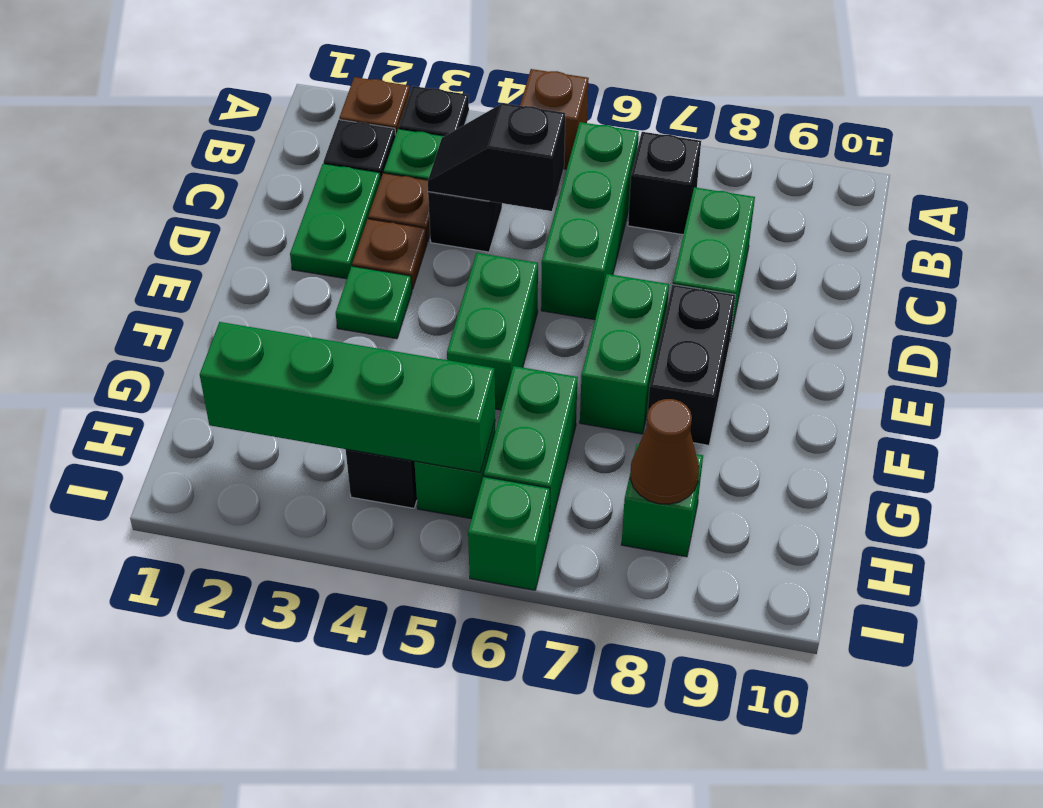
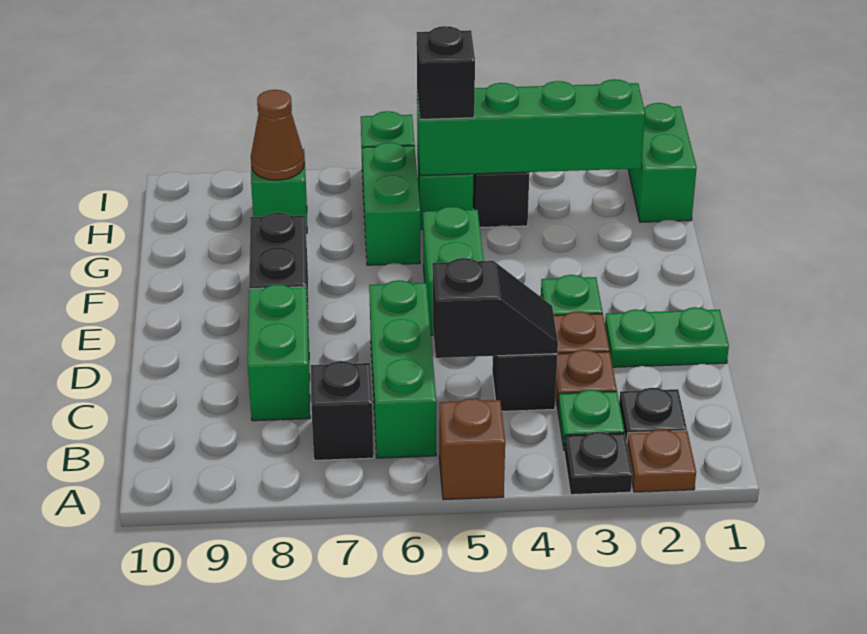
green plate C2:D2 level 1 -> green plate D1:D2 level 1
green brick E7:F7 level 1 -> green brick H1:I1 level 1
none -> black brick H5 level 3

